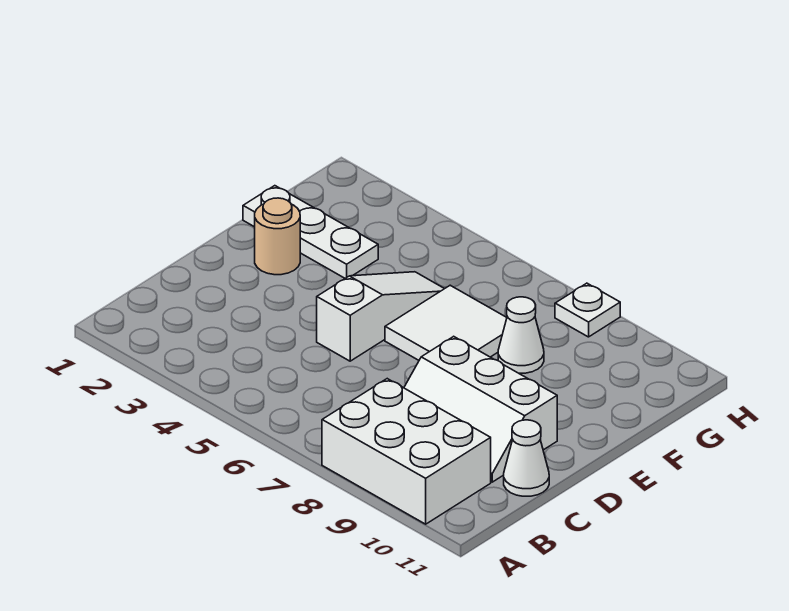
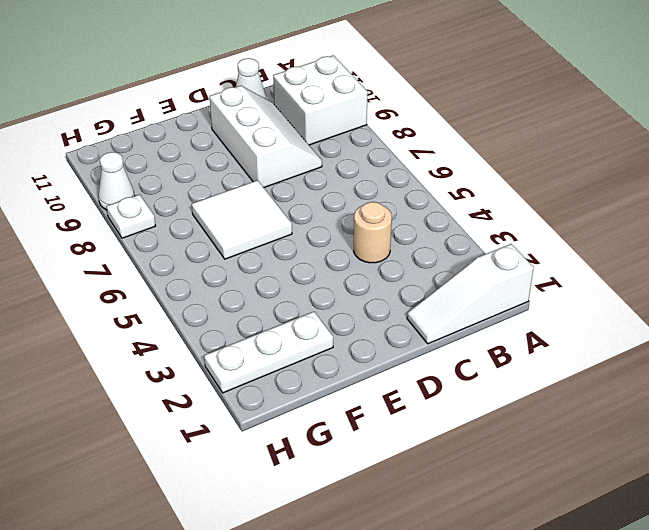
white brick A8:B10 level 1 -> white brick A9:B10 level 1
white slope D5:F5 level 1 top D -> white slope A1:C1 level 1 top A
tan round brick E2 level 1 -> tan round brick C4 level 1
white plate F1:F3 level 1 -> white plate F2:H2 level 1
white cone F8 level 1 -> white cone H9 level 1

